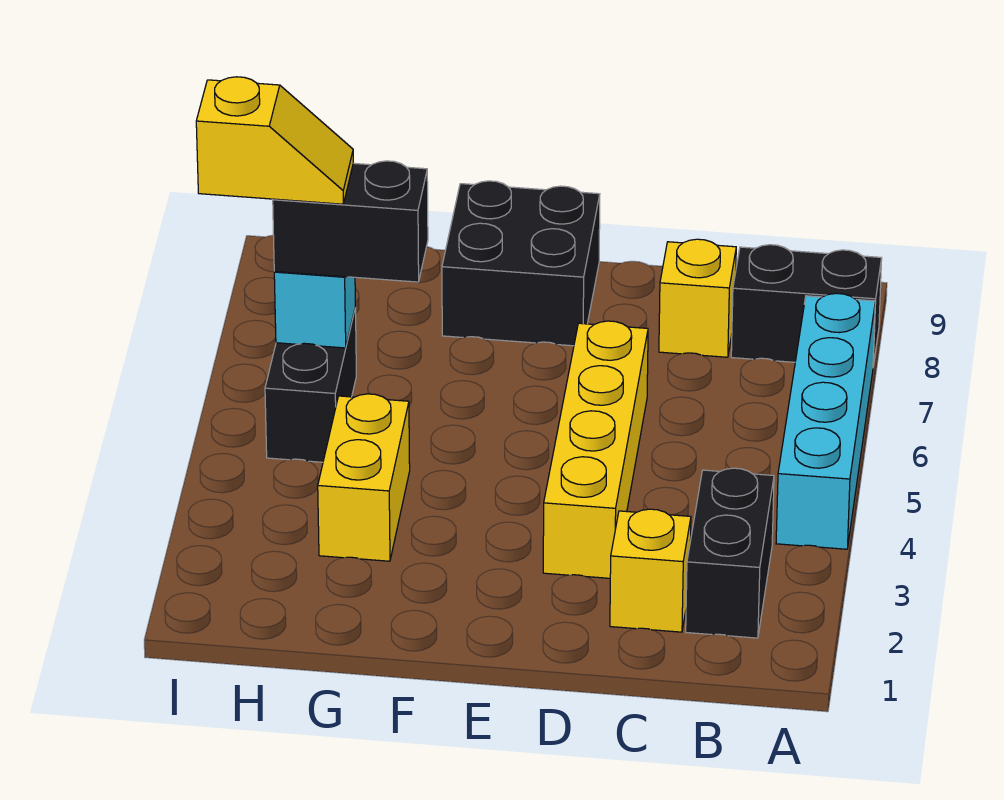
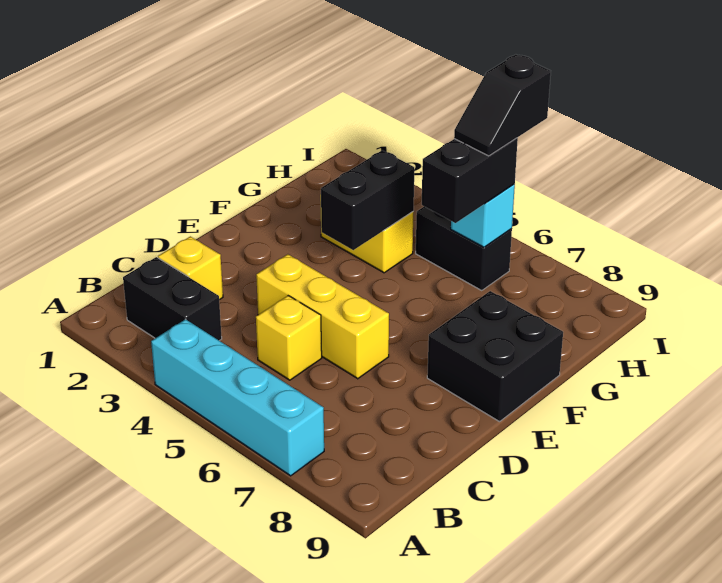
black brick A8:B8 level 1 -> black brick F4:G4 level 2
yellow brick C8 level 1 -> yellow brick C5 level 1
yellow brick D3:D6 level 1 -> yellow brick D4:D6 level 1
yellow slope H6:I6 level 4 top I -> black slope H6:I6 level 4 top I

